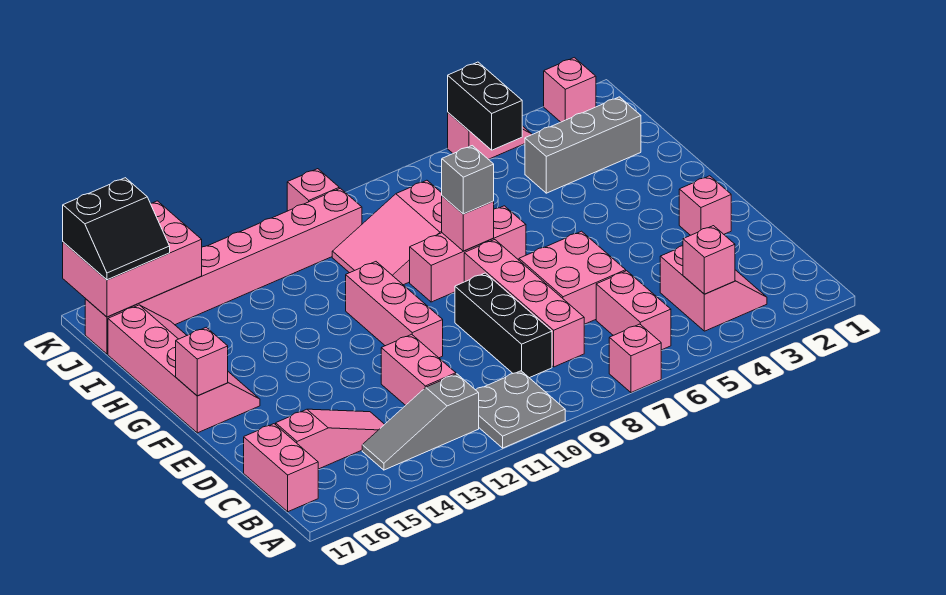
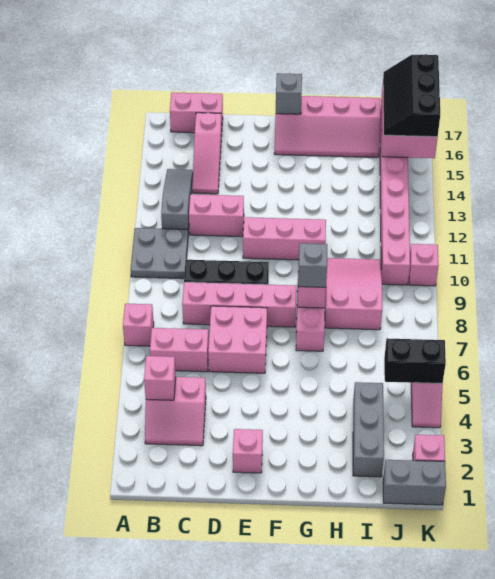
pink brick F17 level 2 -> grey brick F17 level 2
none -> grey brick J1:K1 level 1
black slope J16:K17 level 3 top K -> black slope J15:K17 level 3 top K

